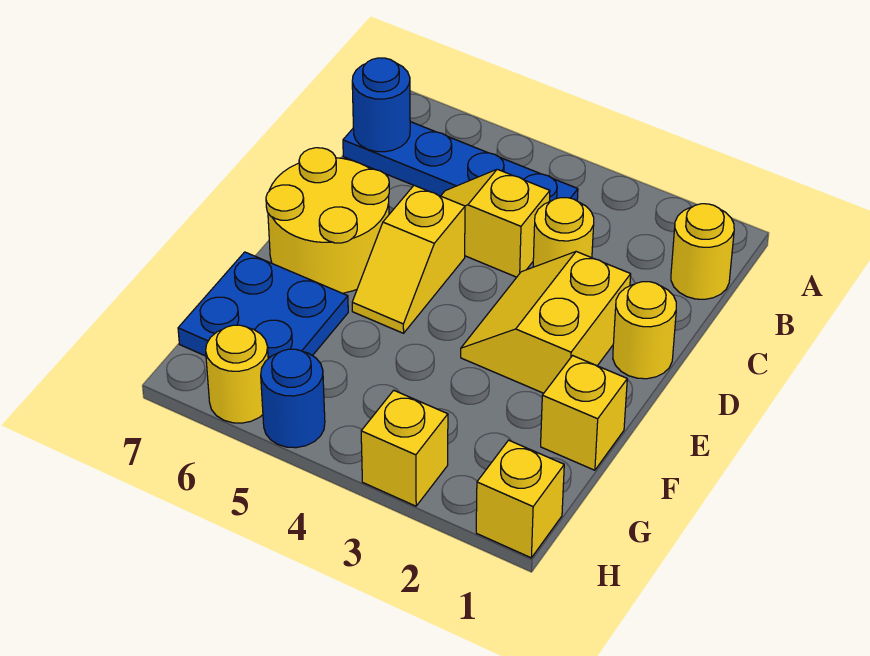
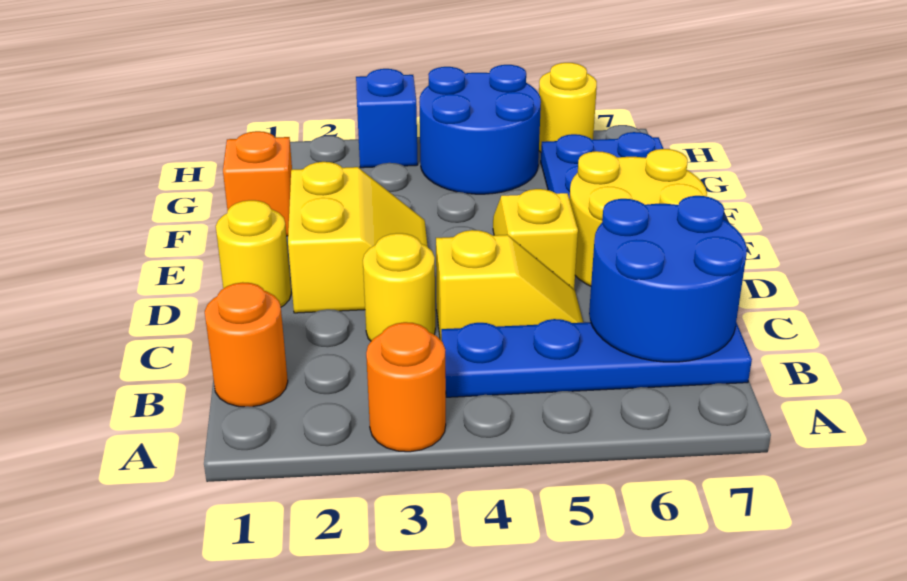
none -> orange round brick A3 level 1
yellow round brick B1 level 1 -> orange round brick B1 level 1
blue round brick B7 level 2 -> blue round brick B6:C7 level 2
yellow brick F1 level 1 -> orange brick F1 level 1
yellow brick H1 level 1 -> none
yellow brick H3 level 1 -> blue brick H3 level 1
blue round brick H5 level 1 -> blue round brick G4:H5 level 1

